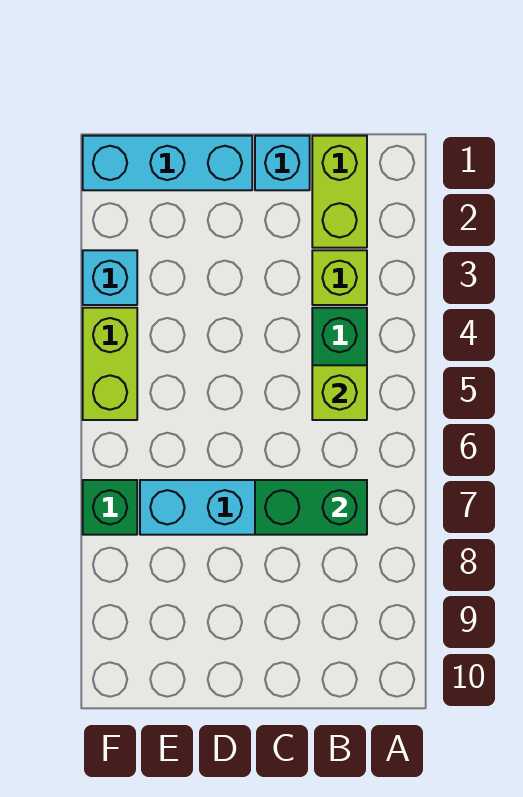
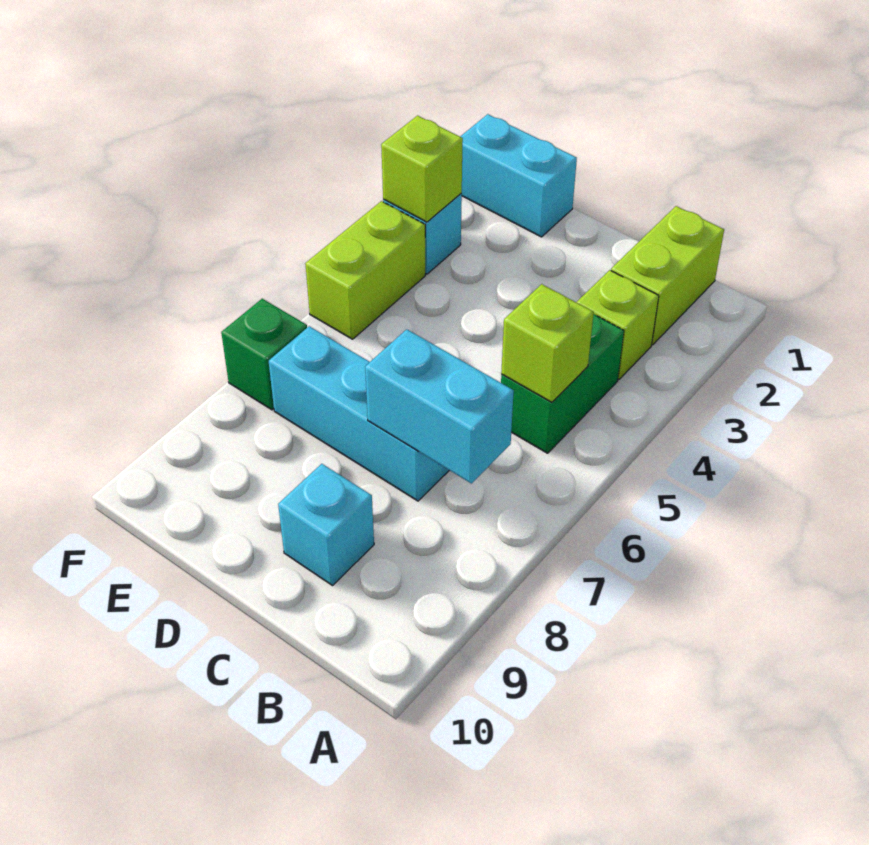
green brick B7:C7 level 2 -> cyan brick B7:C7 level 2
cyan brick C1 level 1 -> cyan brick C9 level 1
cyan brick D1:F1 level 1 -> cyan brick E1:F1 level 1
none -> lime brick F3 level 2

